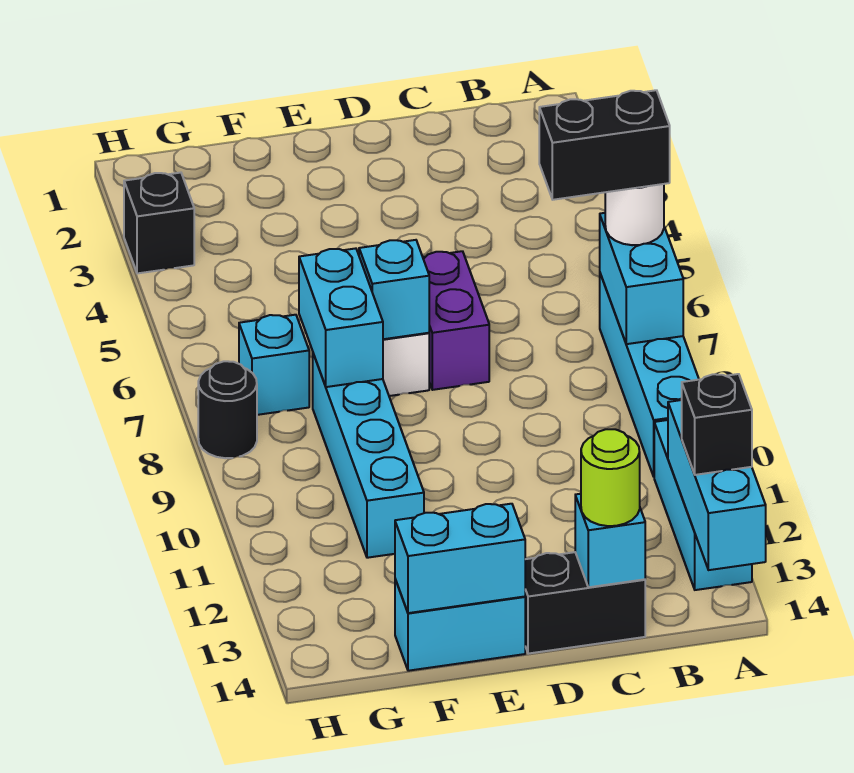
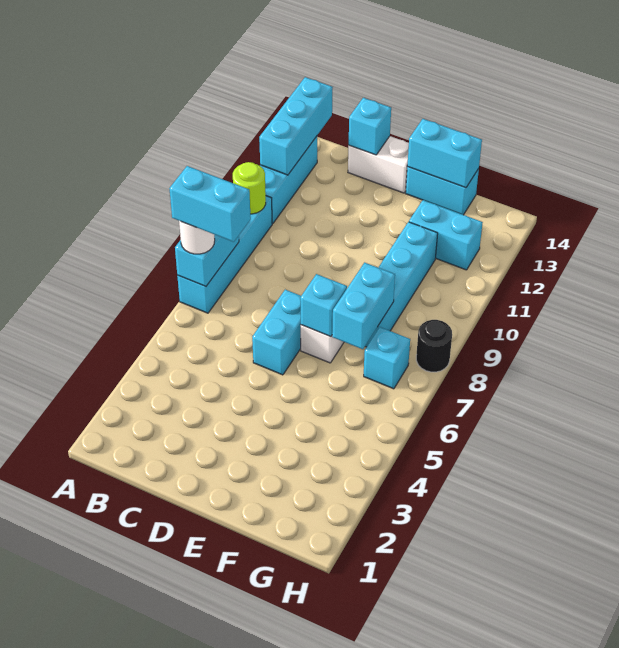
black brick A7:B7 level 4 -> cyan brick A7:B7 level 4
black brick A13 level 3 -> none
black brick C14:D14 level 1 -> white brick C14:D14 level 1
lime round brick C14 level 3 -> lime round brick A10 level 2
purple brick D6:D7 level 1 -> cyan brick D6:D7 level 1
none -> cyan brick F12:G12 level 1
black brick H3 level 1 -> none

